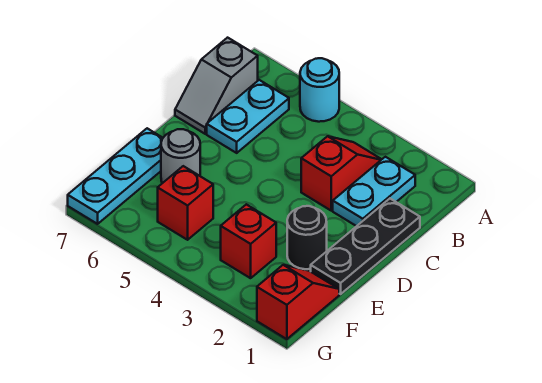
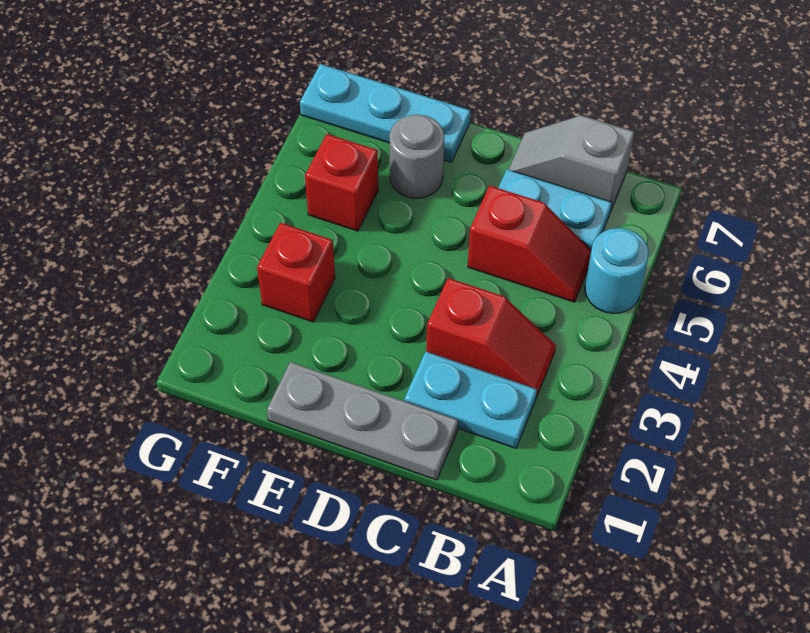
black plate C1:E1 level 1 -> grey plate C1:E1 level 1
black round brick E2 level 1 -> none
red slope F1:G1 level 1 top G -> red slope B5:C5 level 1 top C

